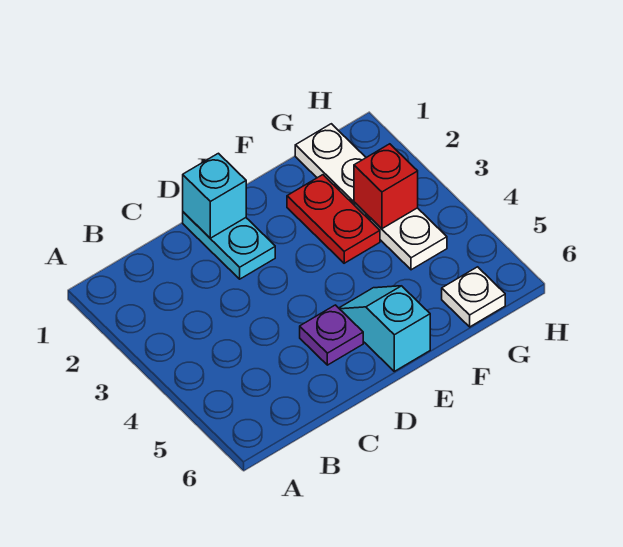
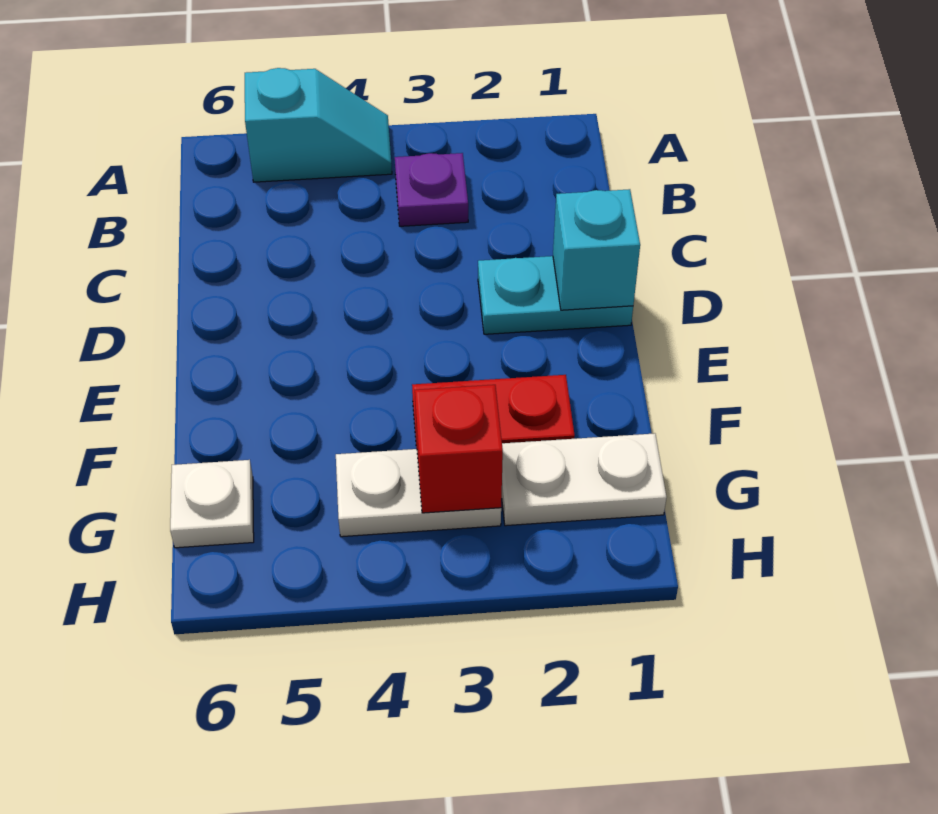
purple plate D5 level 1 -> purple plate B3 level 1
cyan slope E5:E6 level 1 top 6 -> cyan slope A4:A5 level 1 top 5

